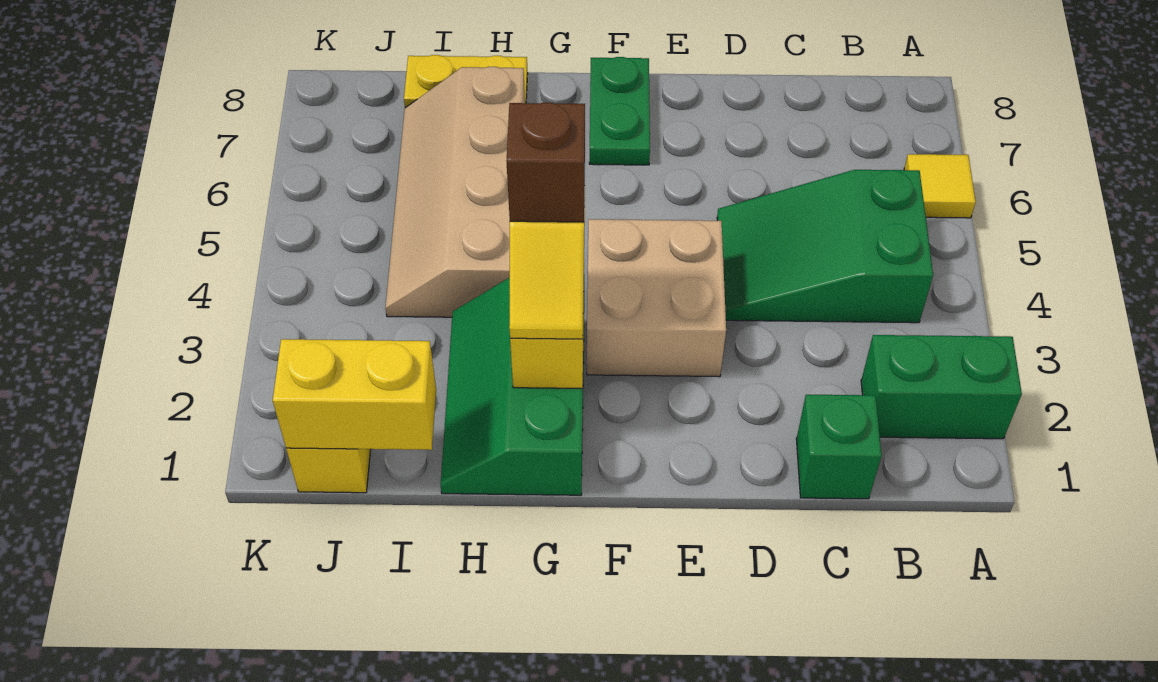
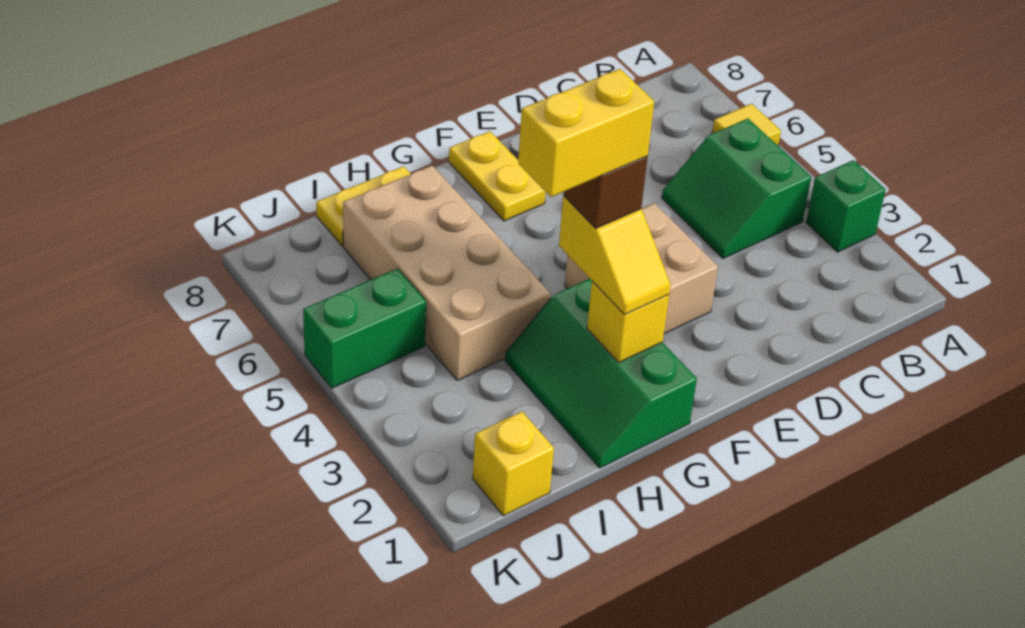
green brick A2:B2 level 1 -> green brick J5:K5 level 1
green slope B4:D5 level 1 top B -> green slope B4:C5 level 1 top B
green brick C1 level 1 -> green brick A3 level 1
green plate F7:F8 level 1 -> yellow plate F7:F8 level 1
tan slope H4:I7 level 1 top H -> tan brick H4:I7 level 1
yellow brick I1:J1 level 2 -> yellow brick G3:H3 level 5

